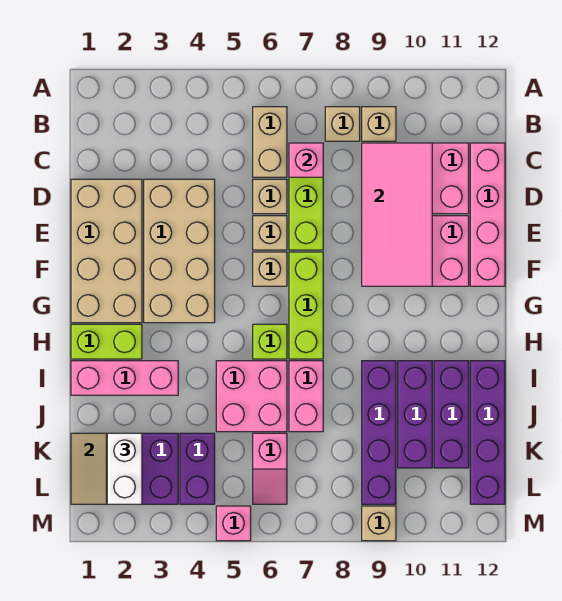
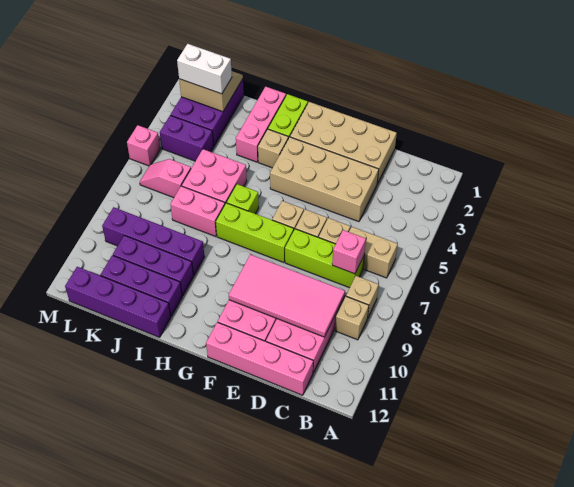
tan brick M9 level 1 -> tan brick H3 level 1

